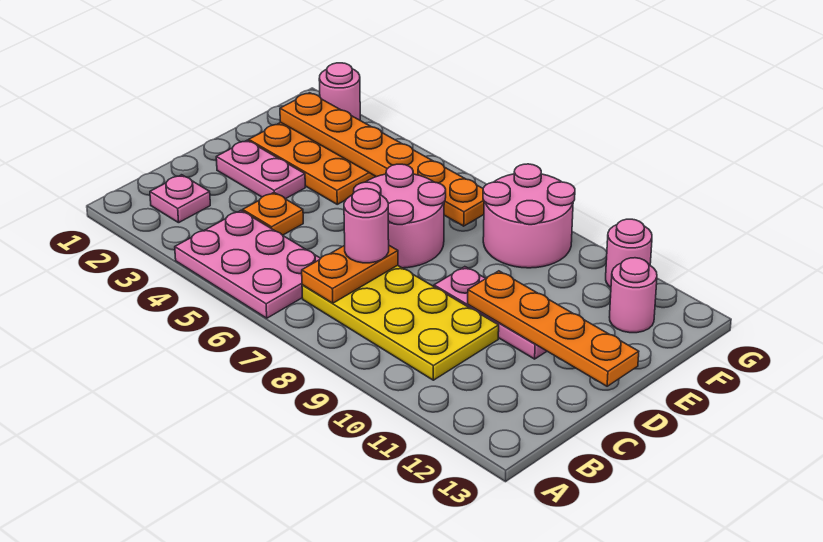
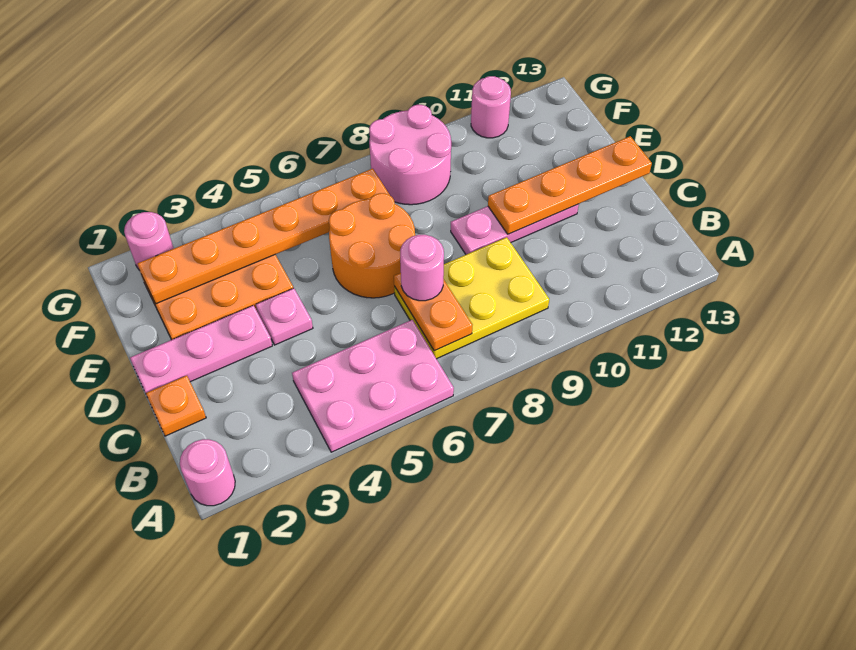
pink plate B2 level 1 -> pink plate D4 level 1
yellow plate B7:C10 level 1 -> yellow plate B7:C9 level 1
orange plate C4 level 1 -> orange plate C1 level 1
pink plate D2:D3 level 1 -> pink plate D1:D3 level 1
pink round brick D6:E7 level 1 -> orange round brick D6:E7 level 1
pink round brick F12 level 1 -> pink round brick A1 level 1

